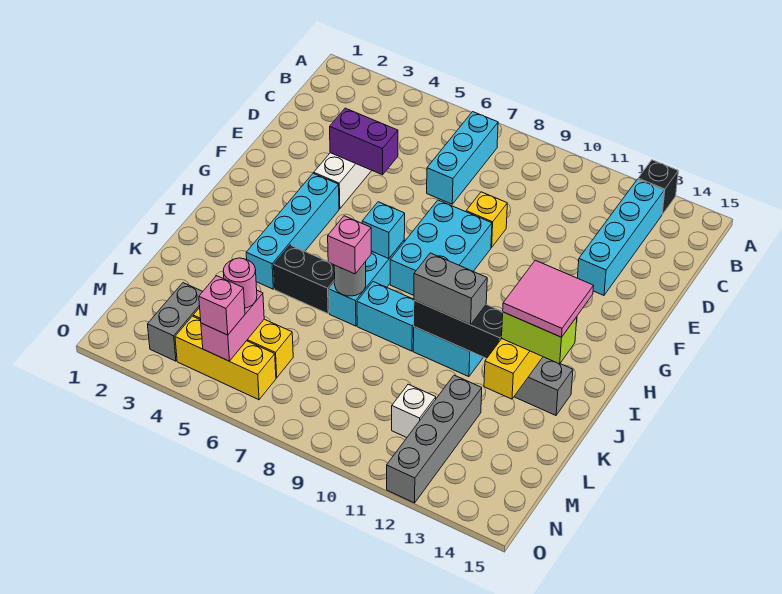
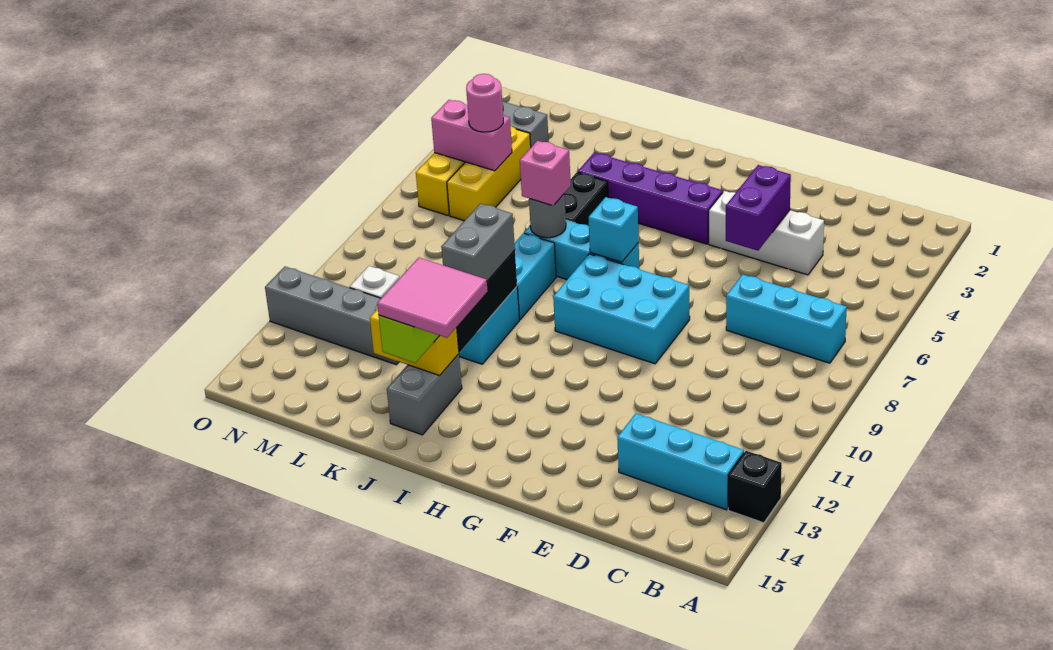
cyan brick B13:E13 level 1 -> cyan brick B13:D13 level 1
yellow brick E9 level 1 -> none
cyan brick G4:J4 level 1 -> purple brick G4:J4 level 1
pink brick N5 level 3 -> none

